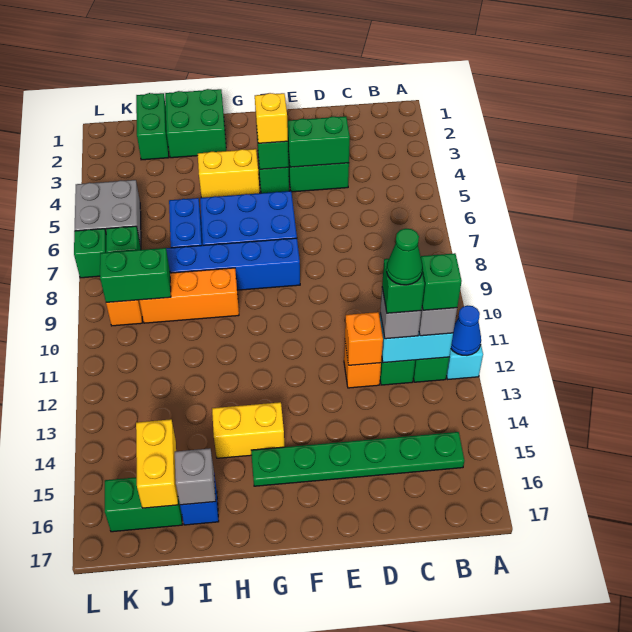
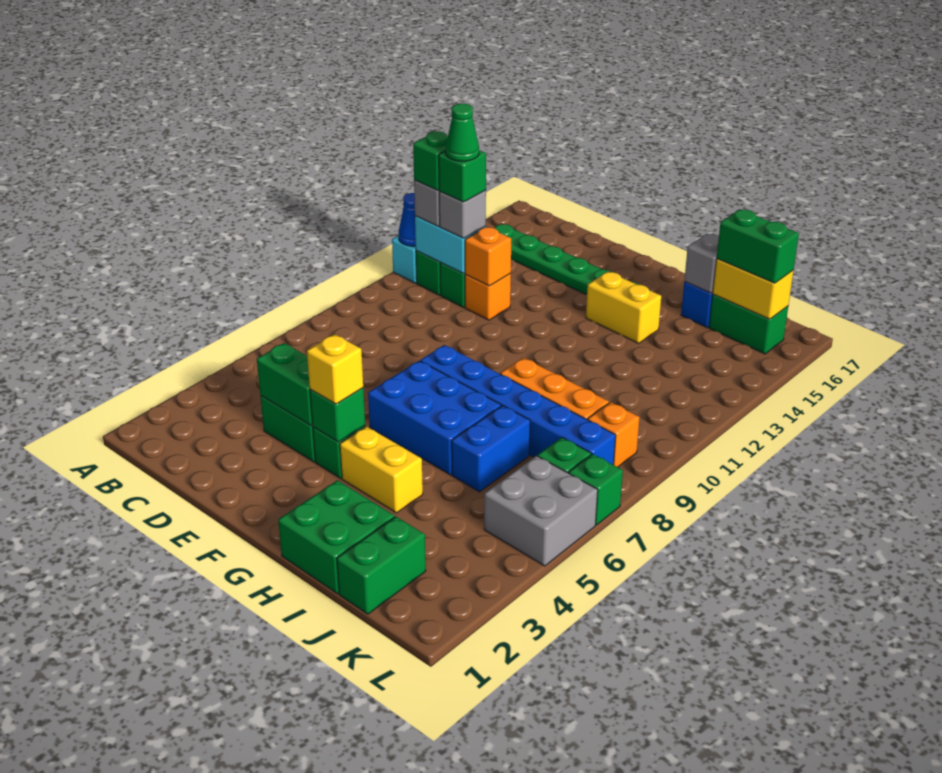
green brick J9:K9 level 2 -> green brick J16:K16 level 3
yellow brick J15:J16 level 2 -> yellow brick J16:K16 level 2

